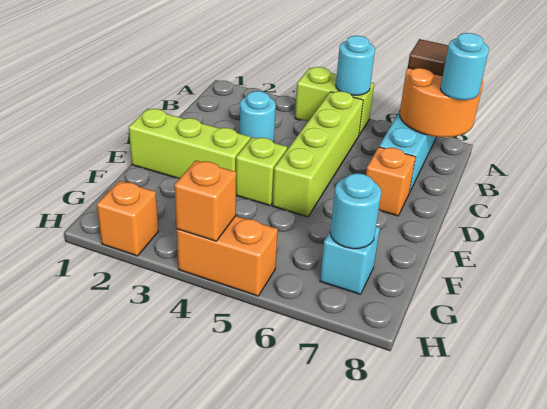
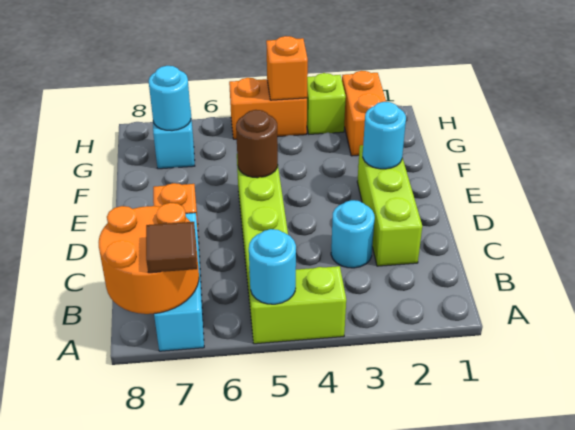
cyan round brick B8 level 3 -> cyan round brick E2 level 2
lime brick E1:E3 level 1 -> lime brick C2:E2 level 1
lime brick E4 level 1 -> lime brick H3 level 1
none -> brown round brick E5 level 2
orange brick H2 level 1 -> orange brick G2:H2 level 1

